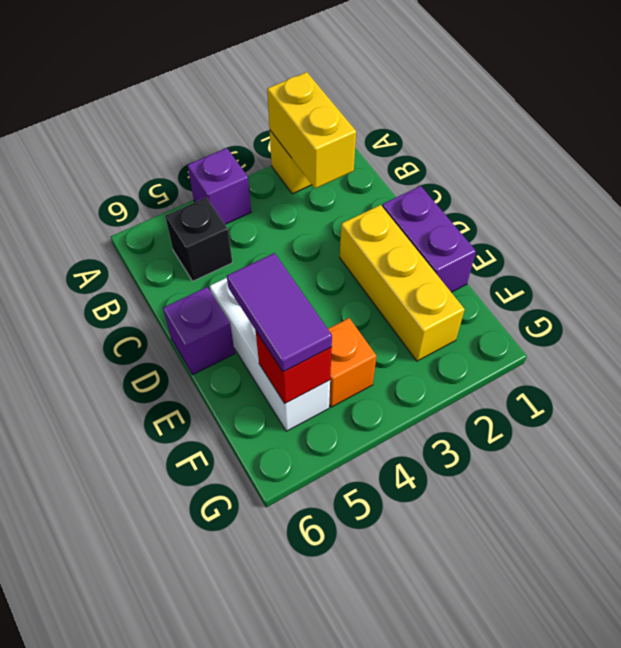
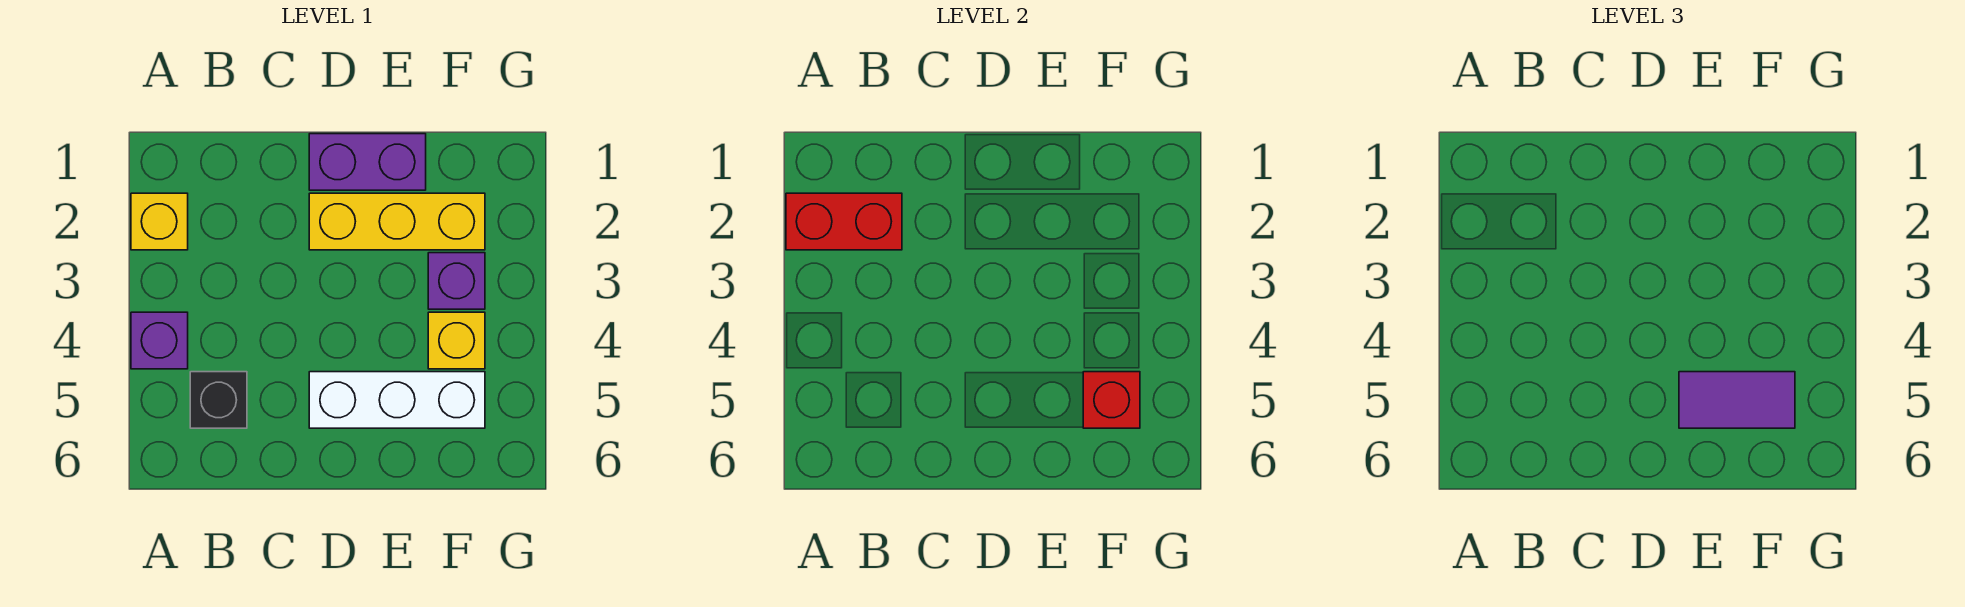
yellow brick A2:B2 level 2 -> red brick A2:B2 level 2
purple brick D6 level 1 -> purple brick F3 level 1
orange brick F4 level 1 -> yellow brick F4 level 1

